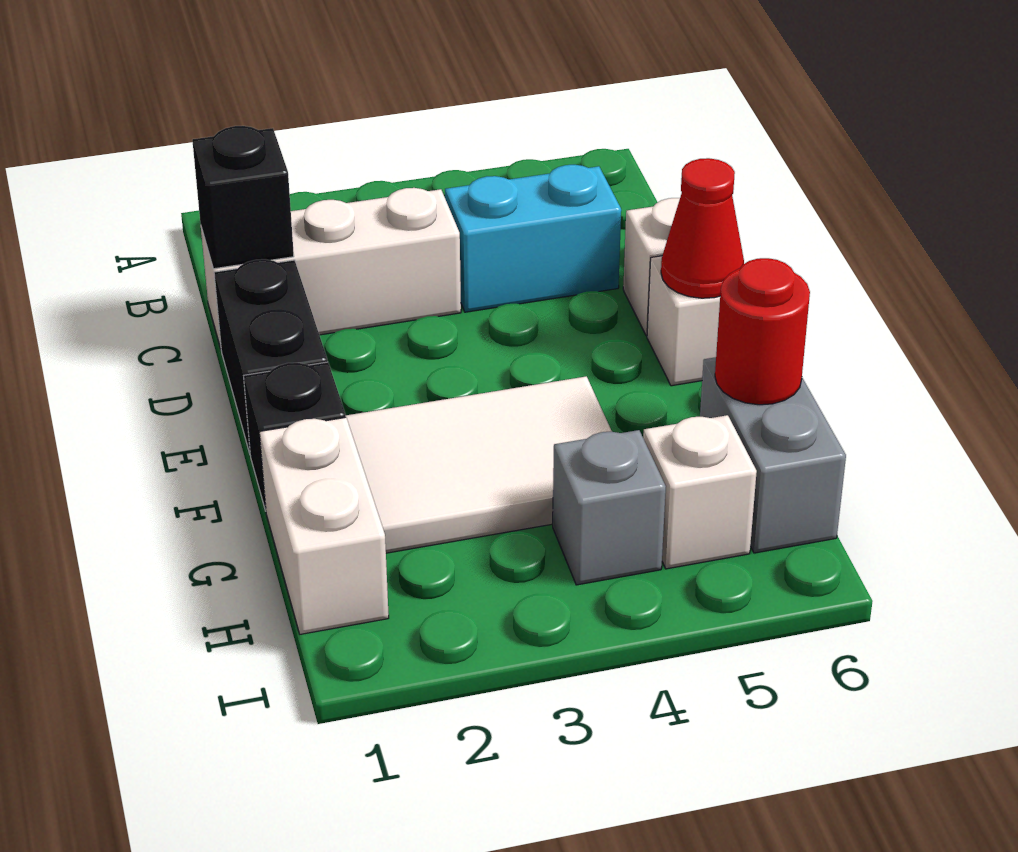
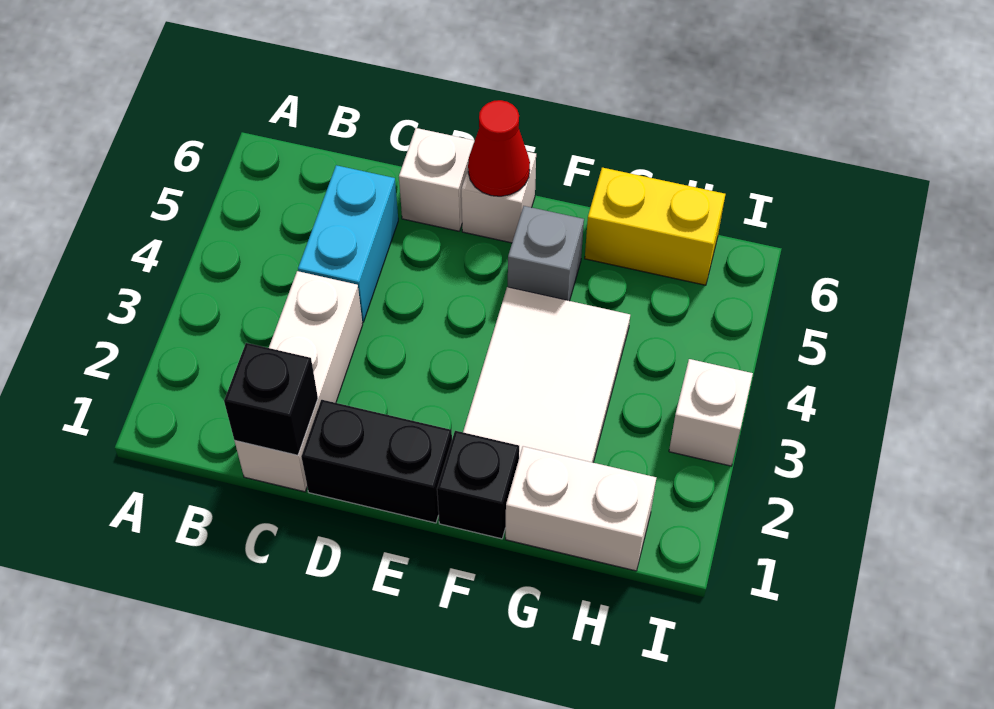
grey brick G6:H6 level 1 -> yellow brick G6:H6 level 1
red round brick G6 level 2 -> none
grey brick H4 level 1 -> grey brick F5 level 1
white brick H5 level 1 -> white brick I3 level 1

